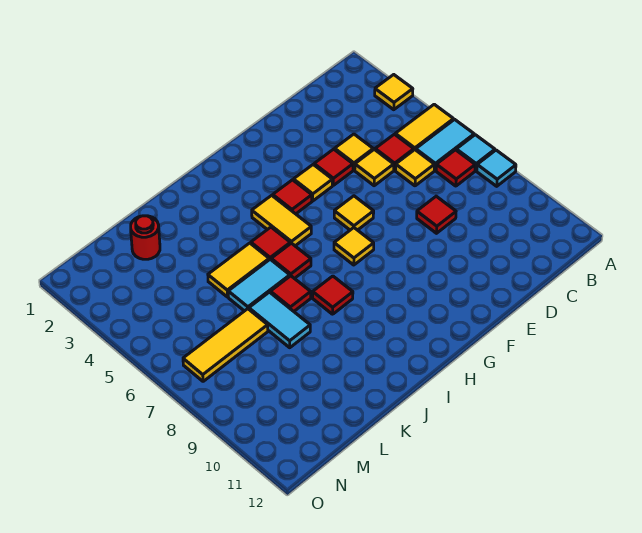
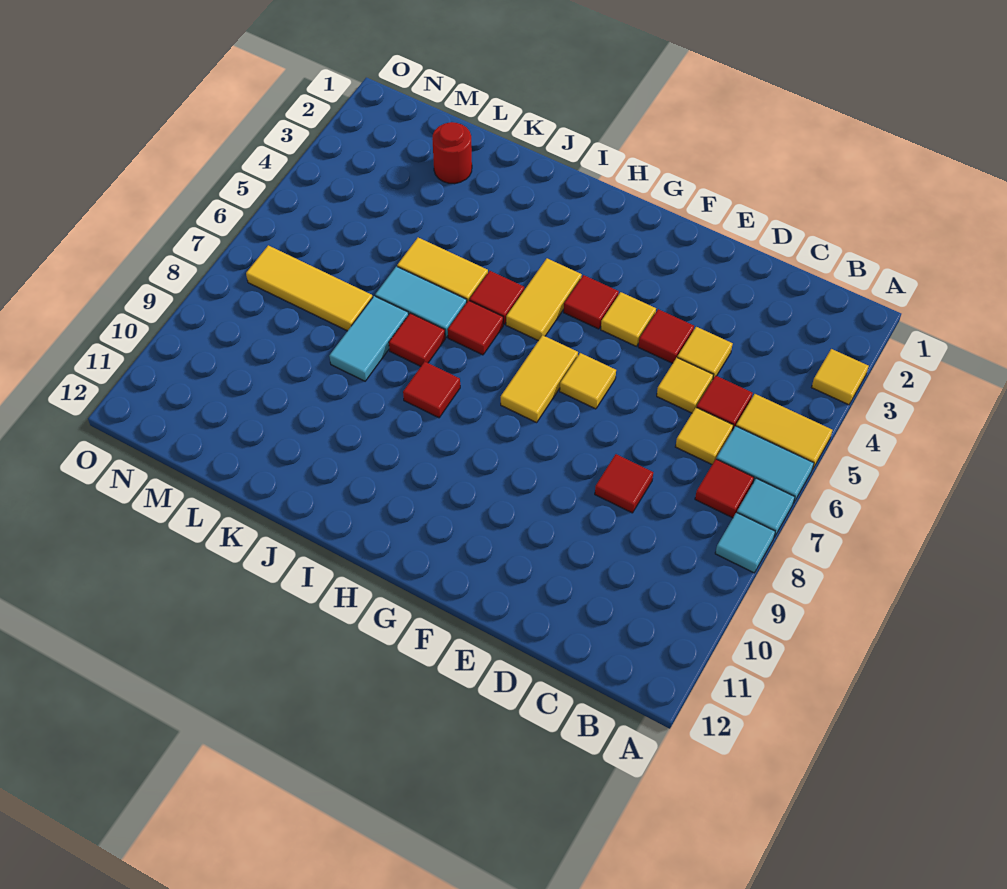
yellow tile G7 level 1 -> yellow tile G6:G7 level 1

